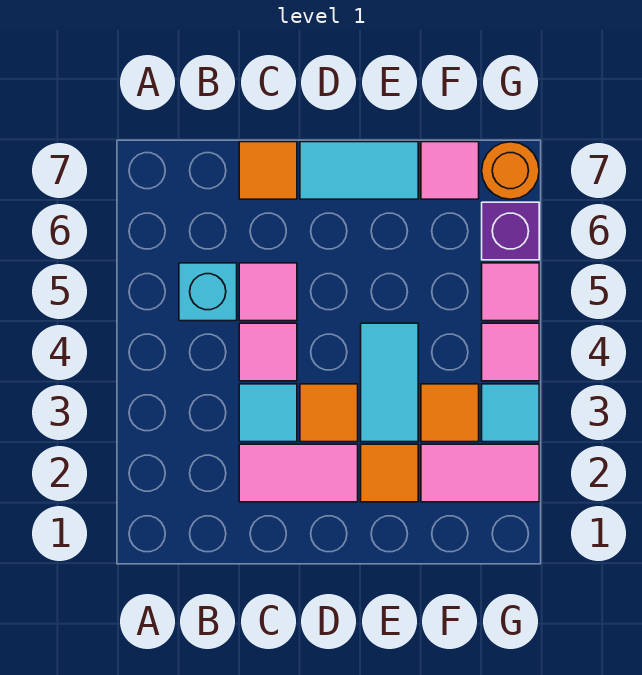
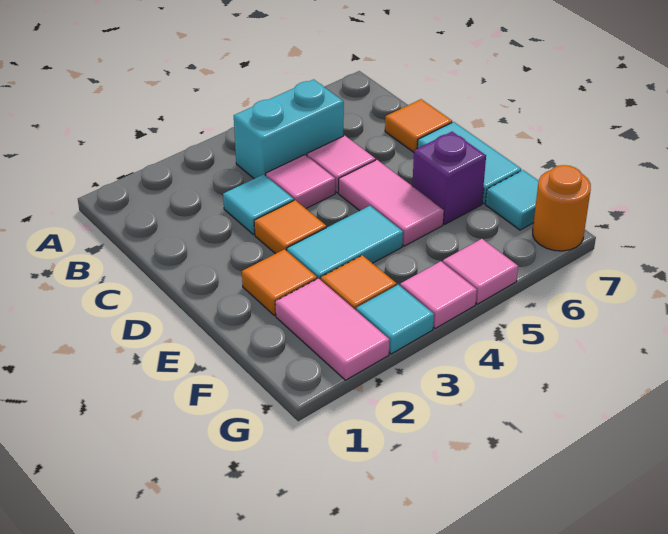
cyan brick B5 level 1 -> cyan brick B4:B5 level 1
pink tile C2:D2 level 1 -> pink tile D5:E5 level 1
pink tile F7 level 1 -> cyan tile F7 level 1
purple brick G6 level 1 -> purple brick E6 level 1

